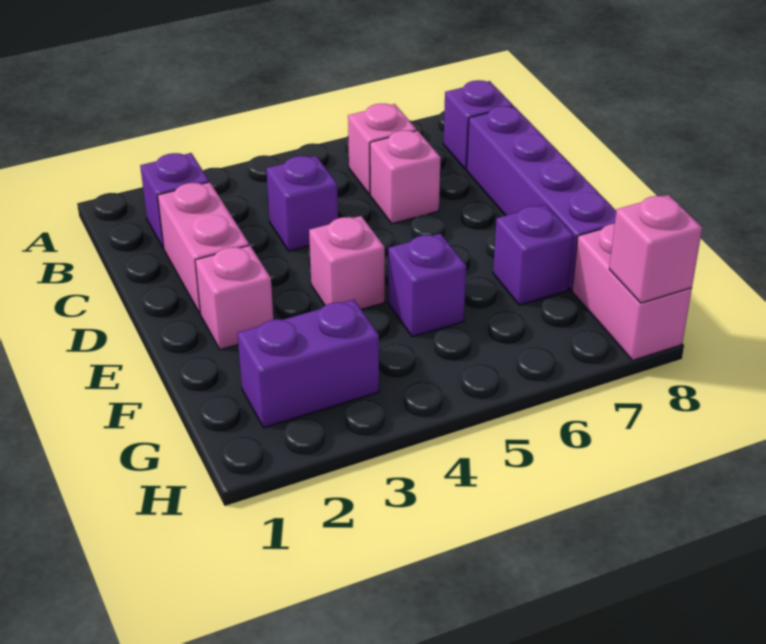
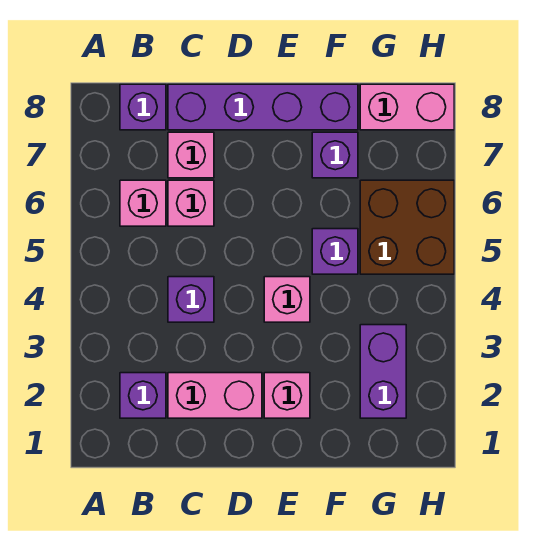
none -> brown brick G5:H6 level 1
pink brick H8 level 2 -> pink brick C7 level 1

